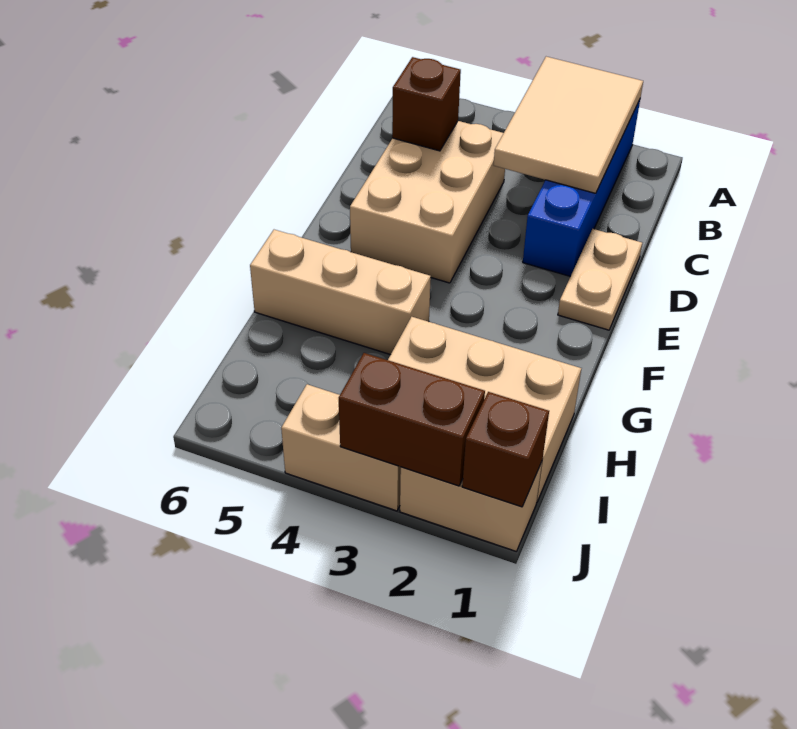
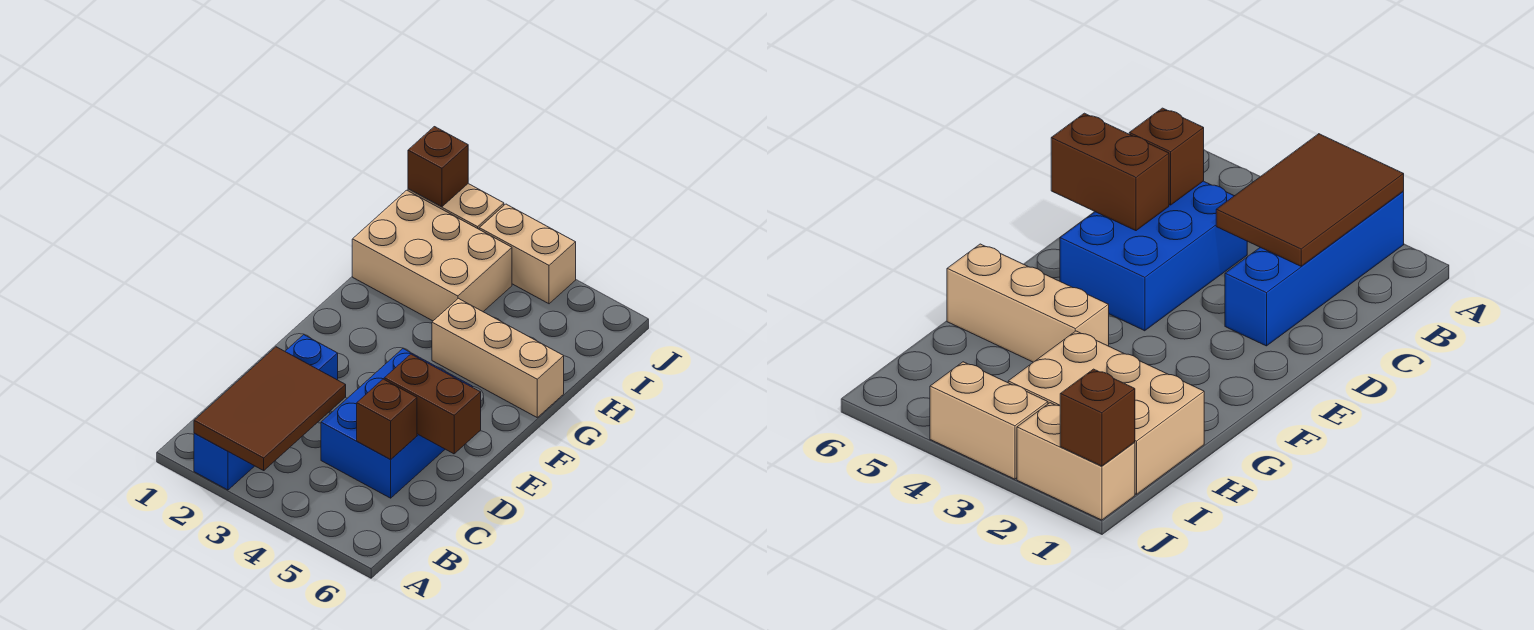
tan tile A2:C3 level 2 -> brown tile A2:C3 level 2
tan brick C4:E5 level 1 -> blue brick C4:E5 level 1
tan plate D1:E1 level 1 -> none
brown brick J2:J3 level 2 -> brown brick D5:D6 level 2

